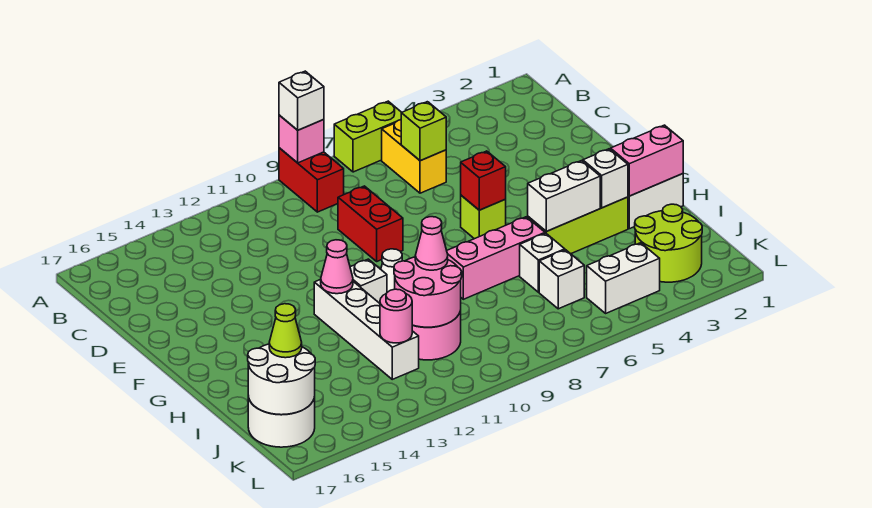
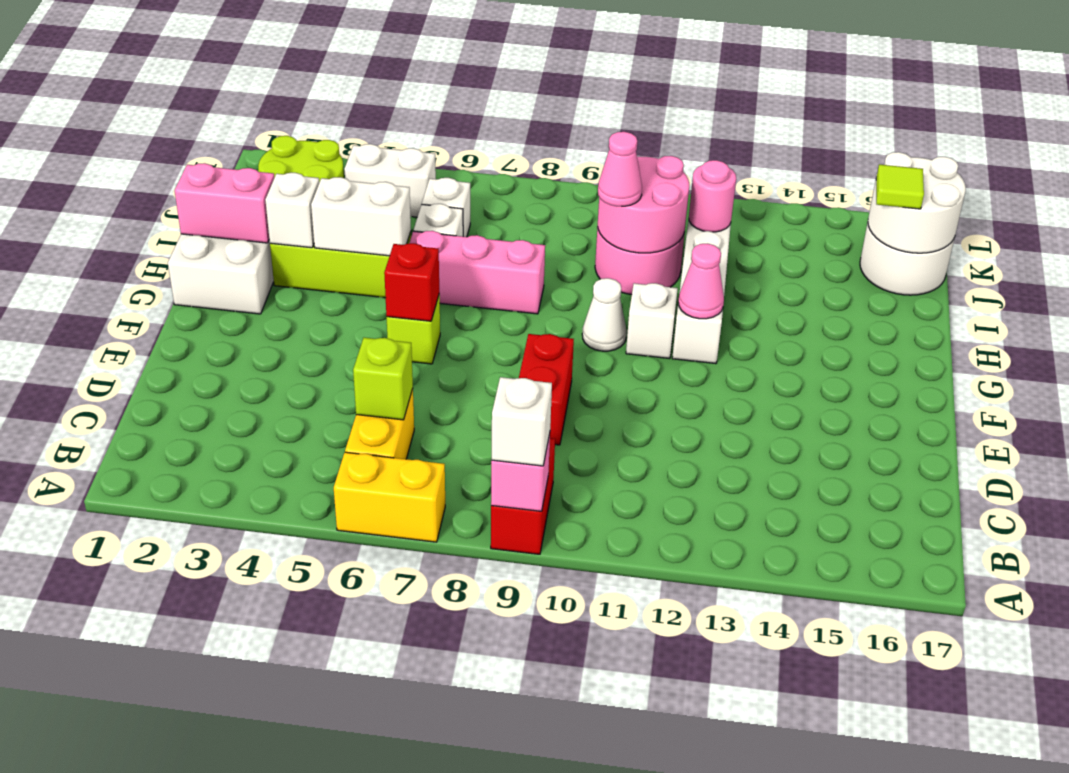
lime brick A6:A7 level 1 -> yellow brick A6:A7 level 1
lime cone J16 level 3 -> lime tile J16 level 3

